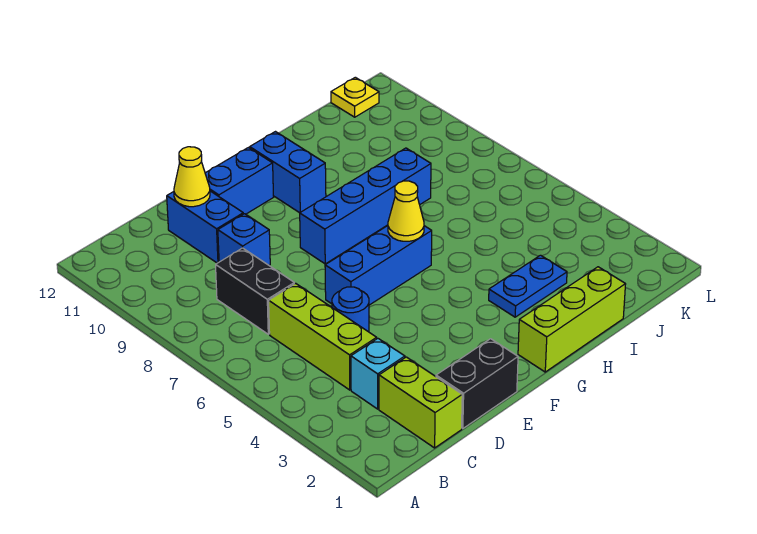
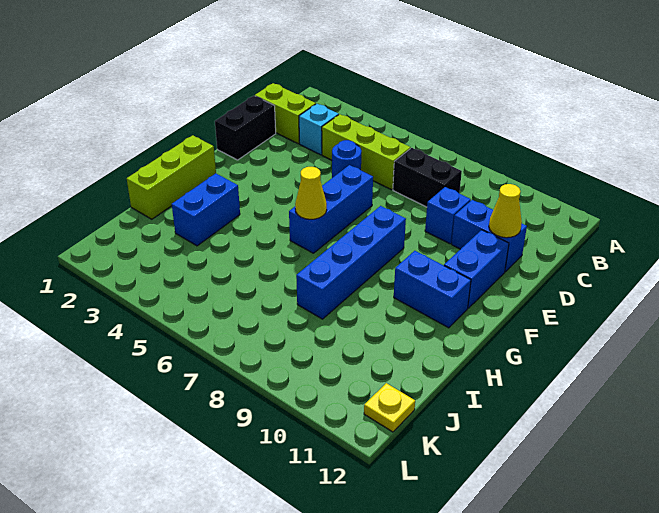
blue plate H3:I3 level 1 -> blue brick H3:I3 level 1

